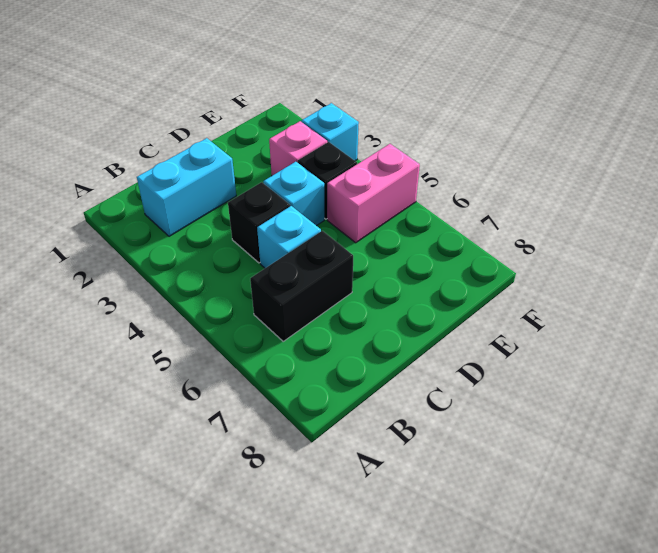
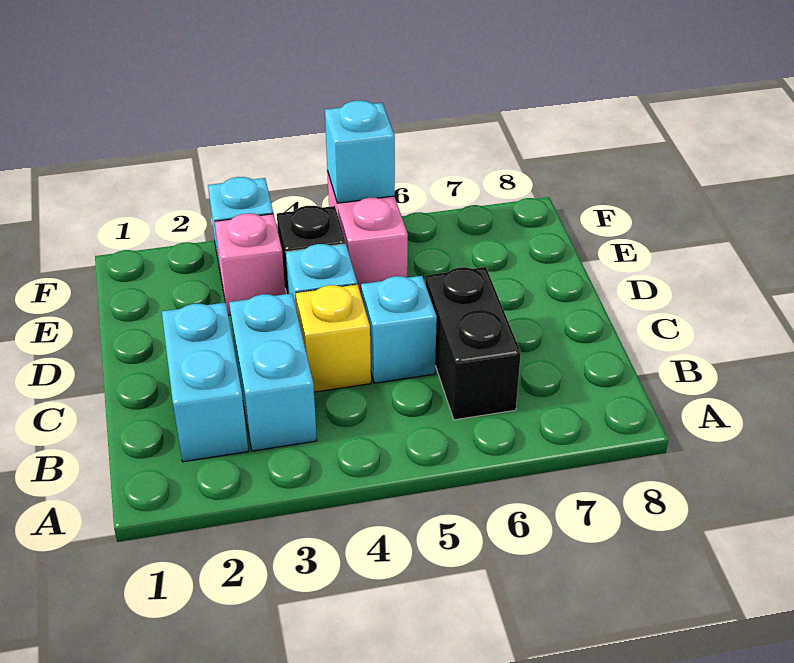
none -> cyan brick B3:C3 level 1
black brick C4 level 1 -> yellow brick C4 level 1
none -> cyan brick F5 level 2

